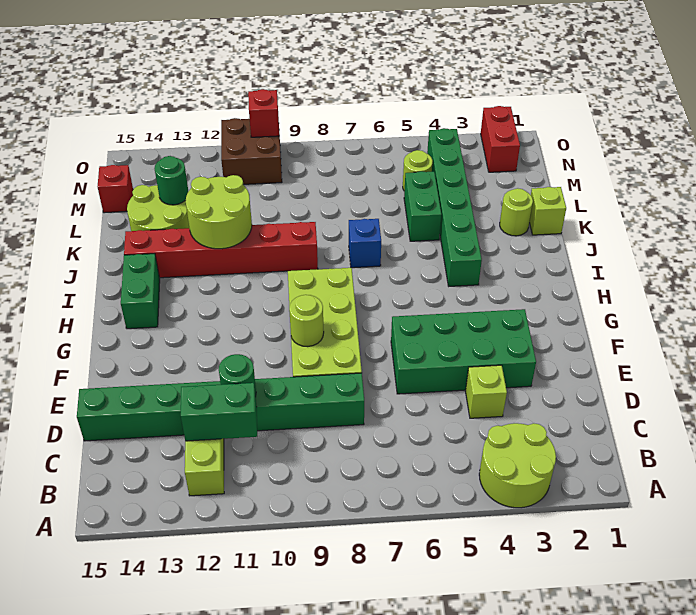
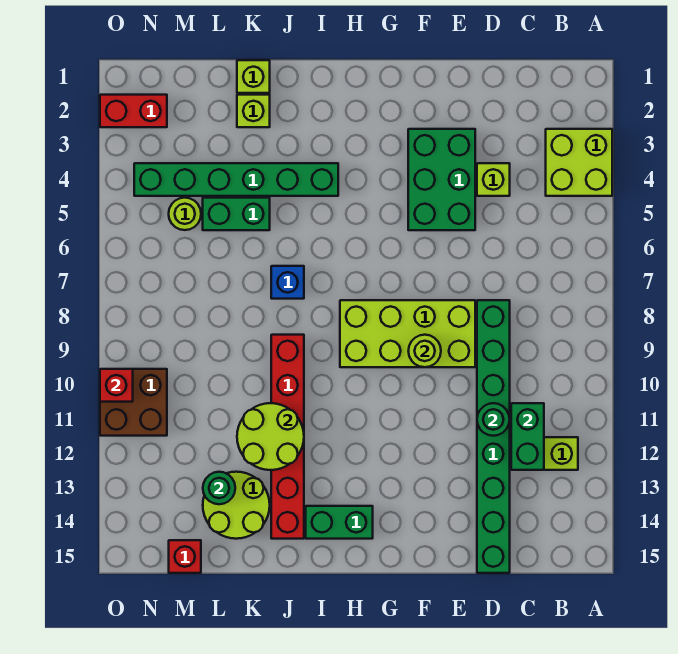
lime round brick A3:B4 level 1 -> lime brick A3:B4 level 1
green brick E3:F6 level 1 -> green brick E3:F5 level 1
lime round brick K2 level 1 -> lime brick K2 level 1

